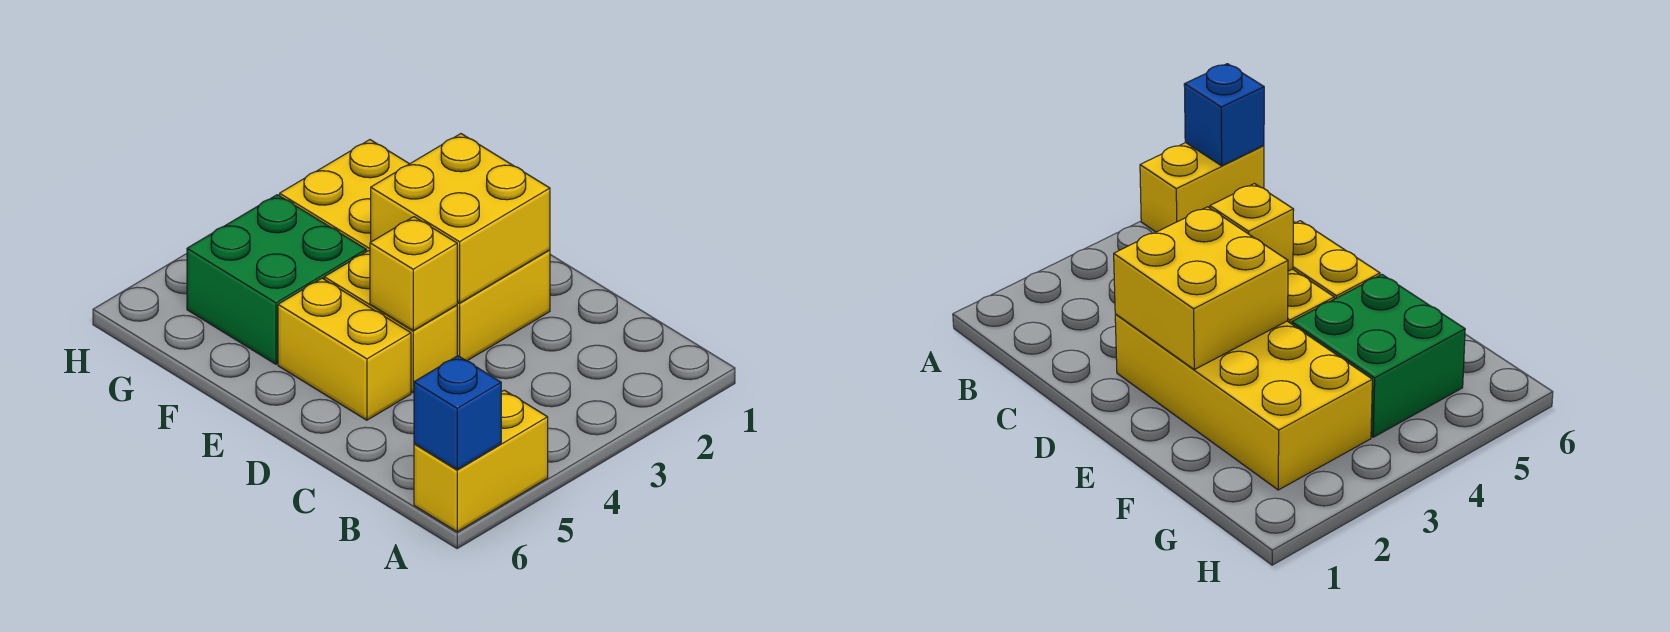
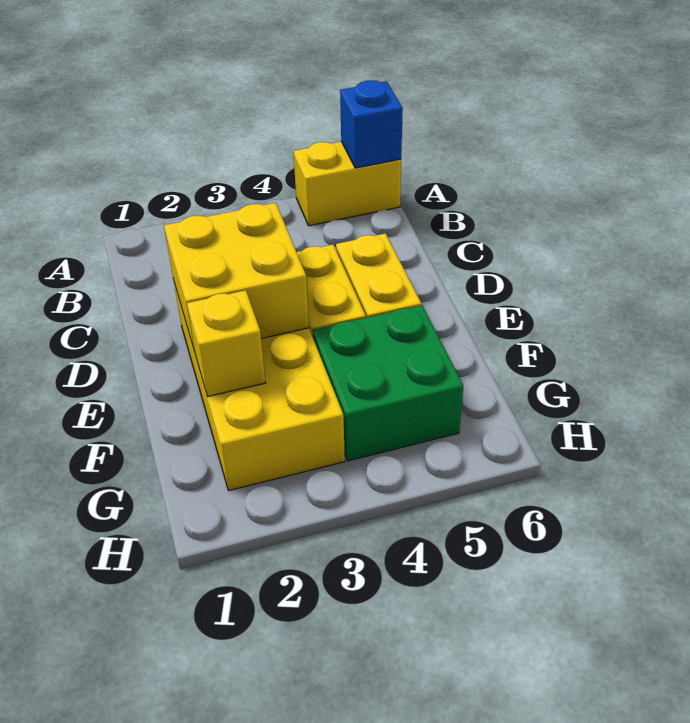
yellow brick D4 level 2 -> yellow brick F2 level 2

